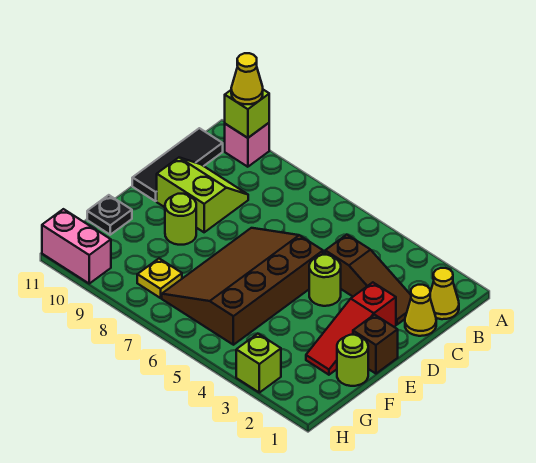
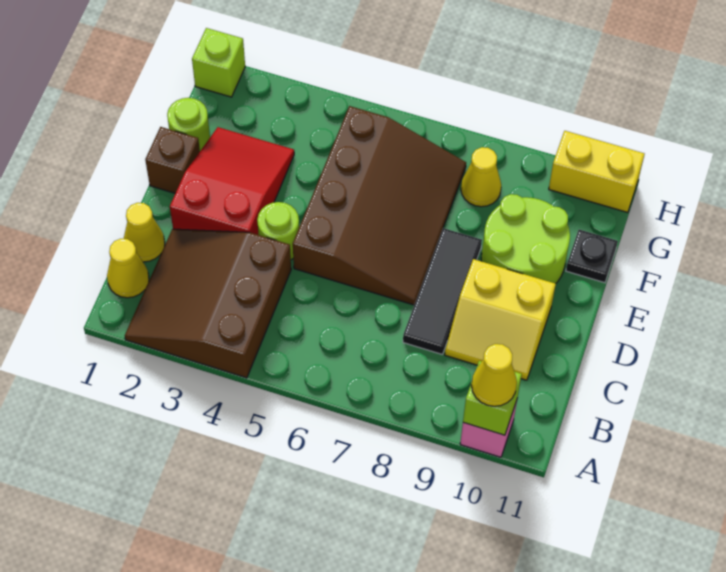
black tile B11:D11 level 1 -> black tile C8:E8 level 1
brown slope C2:C4 level 1 top 4 -> brown slope A2:C4 level 1 top 4
lime slope C9:D10 level 1 top D -> yellow slope C9:D10 level 1 top D
red slope D2:F2 level 1 top D -> red slope D2:F3 level 1 top D
lime round brick E9 level 1 -> lime round brick E9:F10 level 1
yellow plate G8 level 1 -> yellow cone G8 level 1
lime brick H3 level 1 -> lime brick H1 level 1
pink brick H10:H11 level 1 -> yellow brick H10:H11 level 1

